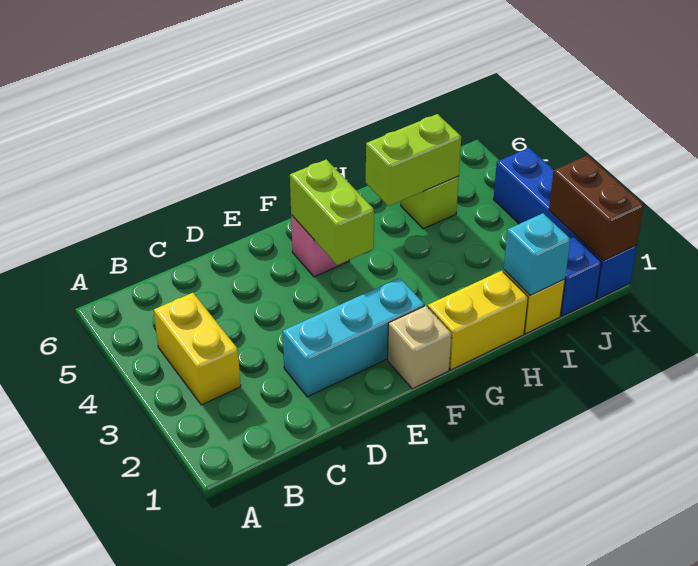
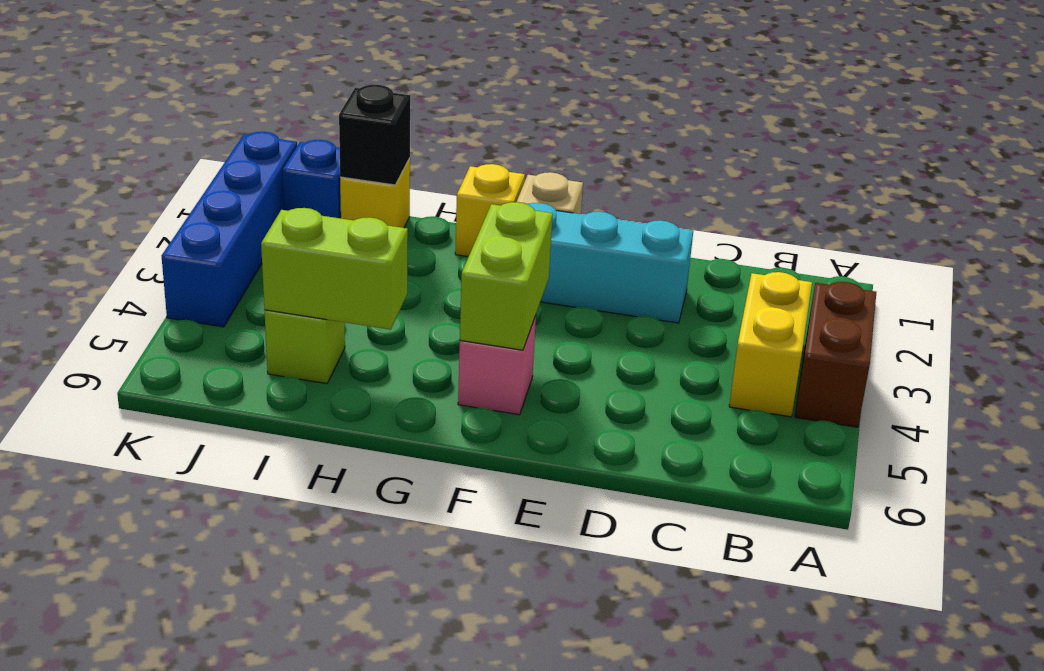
yellow brick G1:H1 level 1 -> yellow brick G1 level 1
cyan brick I1 level 2 -> black brick I1 level 2
brown brick K1:K2 level 2 -> brown brick A3:A4 level 1

